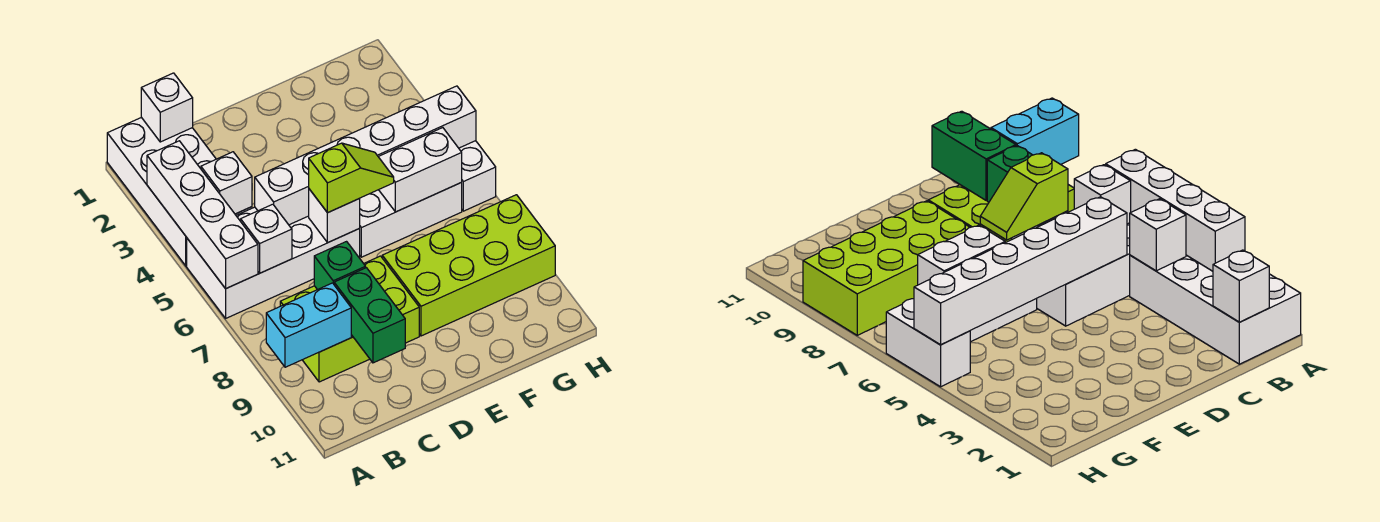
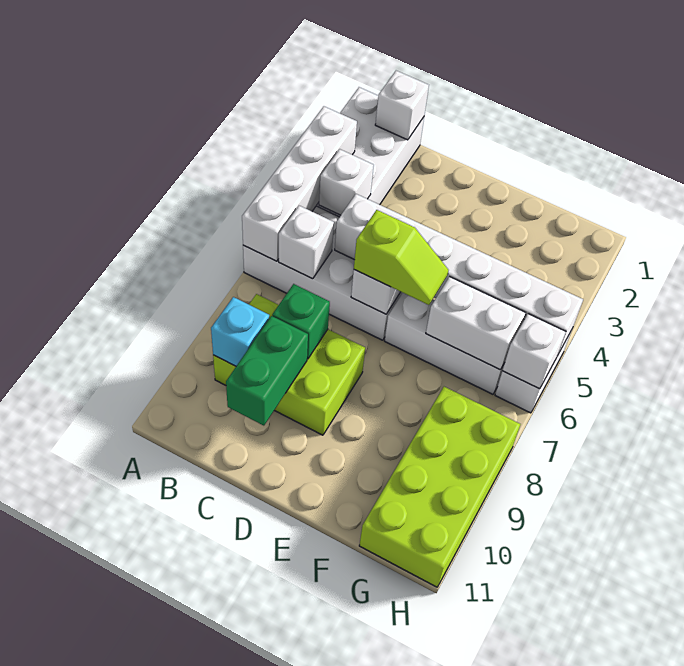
cyan brick A9:B9 level 2 -> cyan brick B9 level 2
lime brick E8:H9 level 1 -> lime brick G8:H11 level 1
none -> white brick H6 level 2

